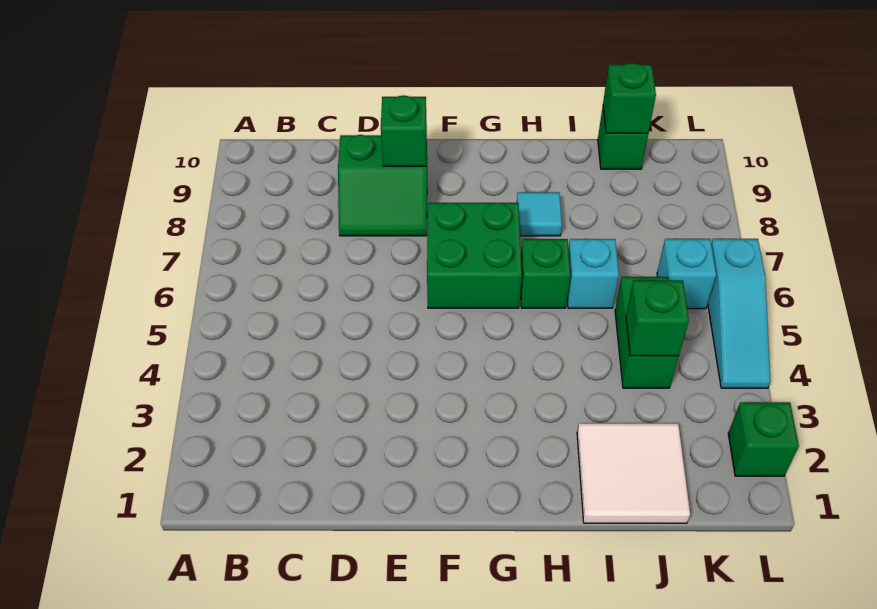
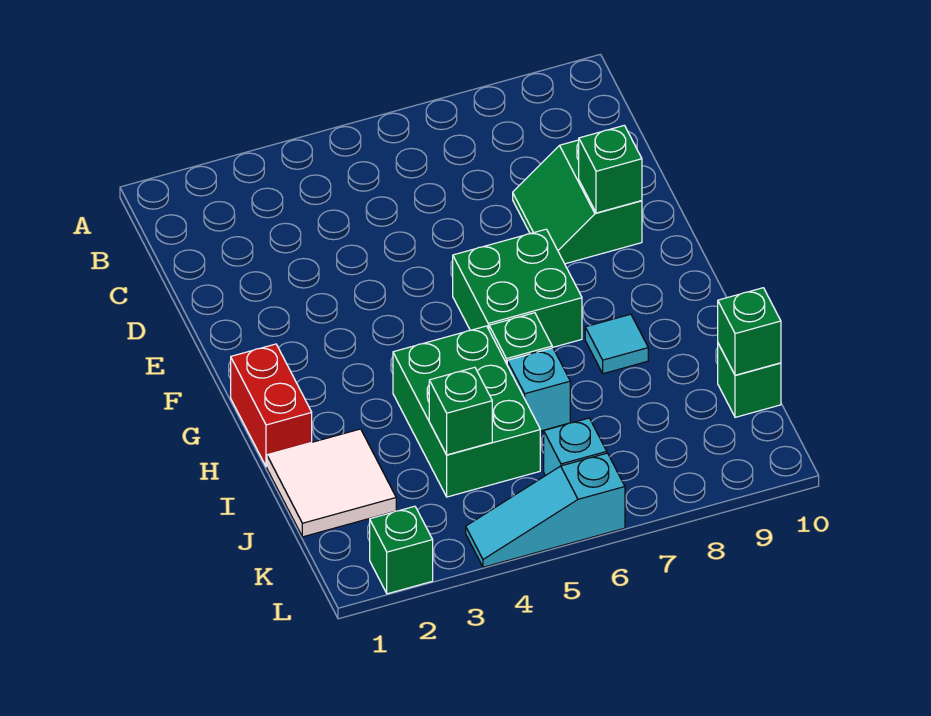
none -> red brick G1:H1 level 1
green brick J4:J5 level 1 -> green brick H4:J5 level 1

